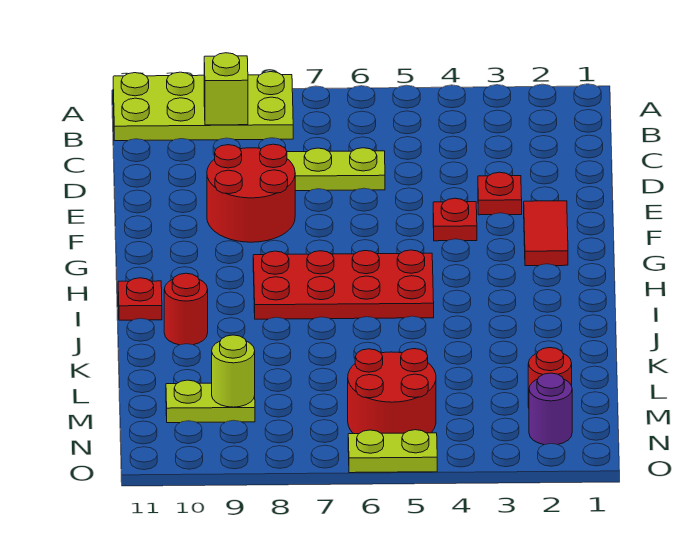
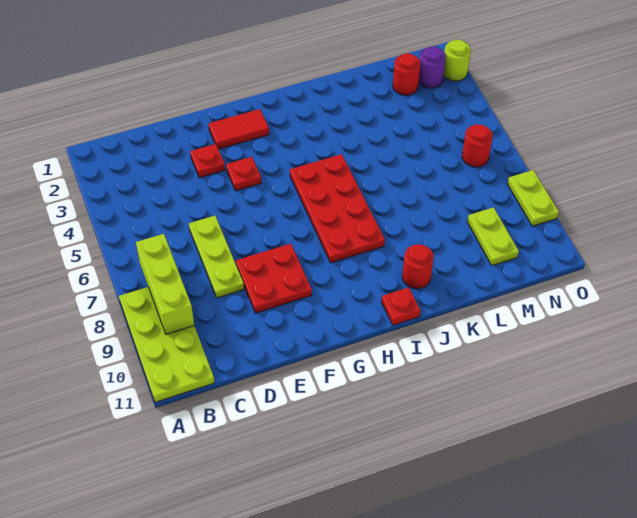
lime brick B9 level 2 -> lime brick B7:B9 level 2
red round brick E8:F9 level 1 -> red plate E8:F9 level 1
red round brick M5:N6 level 1 -> red round brick N6 level 1
lime round brick M9 level 2 -> lime round brick O2 level 1
lime plate O5:O6 level 1 -> lime plate O8:O9 level 1

